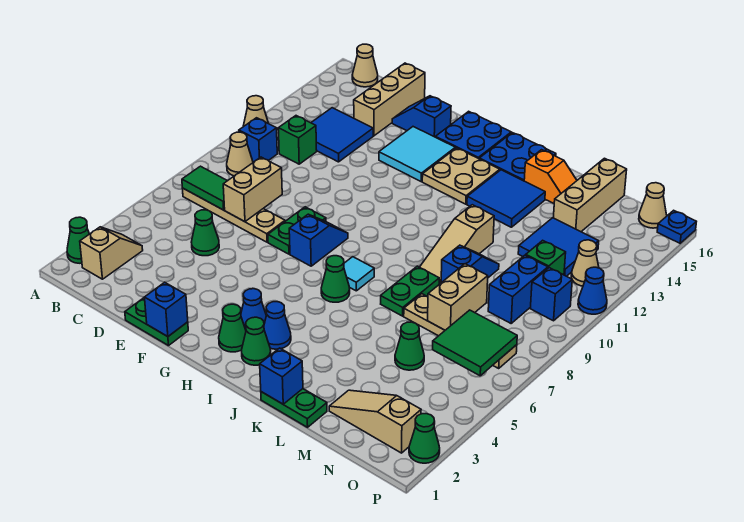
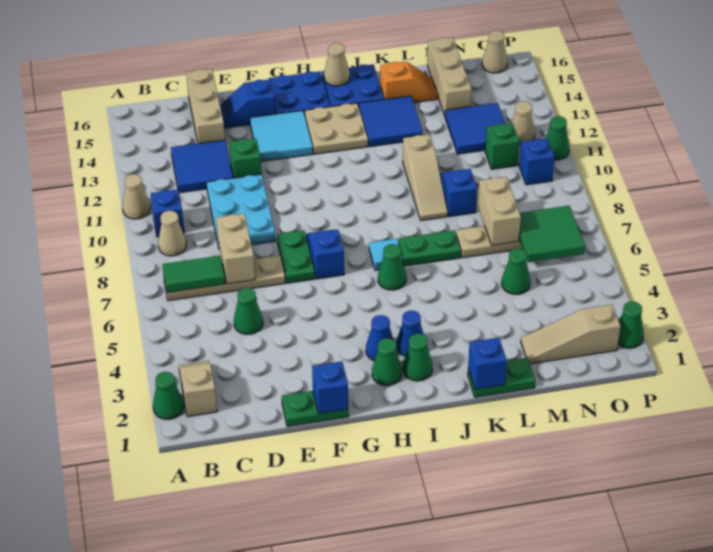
tan cone B16 level 1 -> tan cone I16 level 2
green brick C11 level 1 -> green brick E12 level 1
none -> cyan plate D9:E11 level 1
green plate K7:K8 level 1 -> green plate J7:K7 level 1
blue brick N9:N10 level 1 -> none
blue cone P11 level 1 -> green cone P11 level 1
blue plate P16 level 1 -> none

